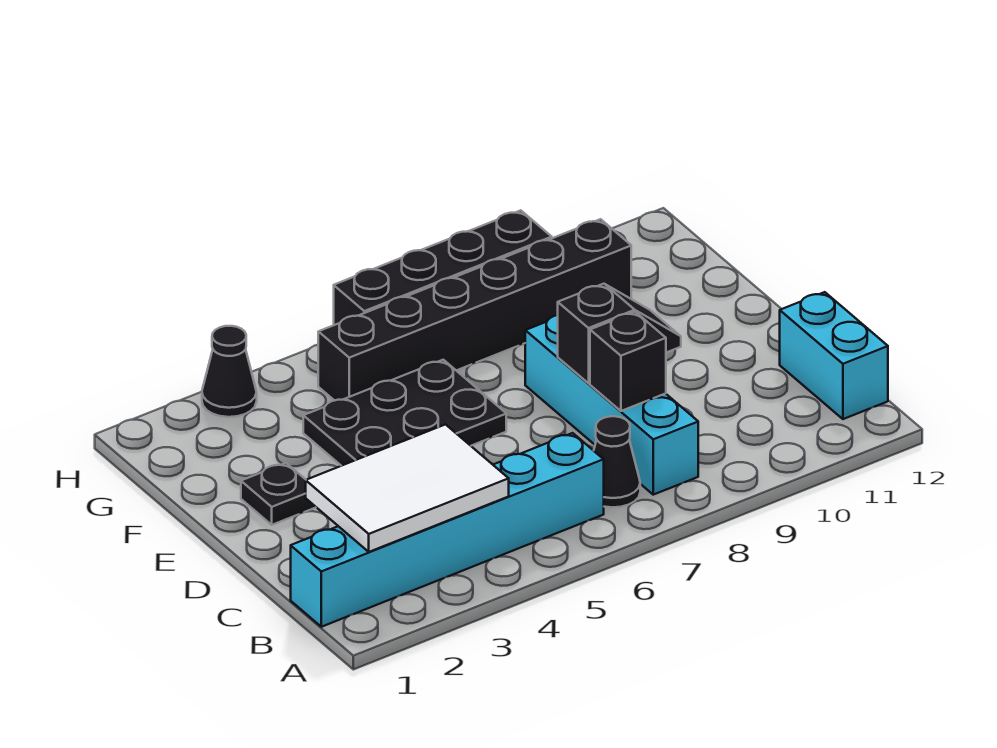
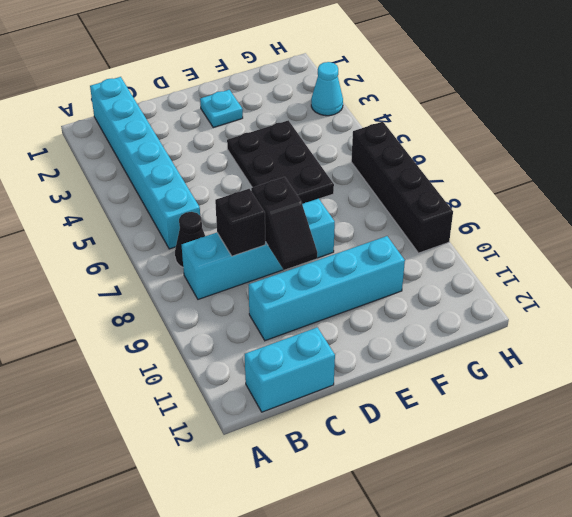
white tile B2:C4 level 2 -> none
none -> cyan brick C10:F10 level 1
black plate E2 level 1 -> cyan plate E2 level 1
black brick G5:G10 level 1 -> none
black cone H3 level 1 -> cyan cone H3 level 1

